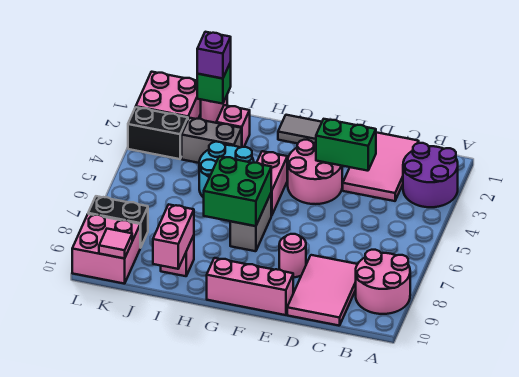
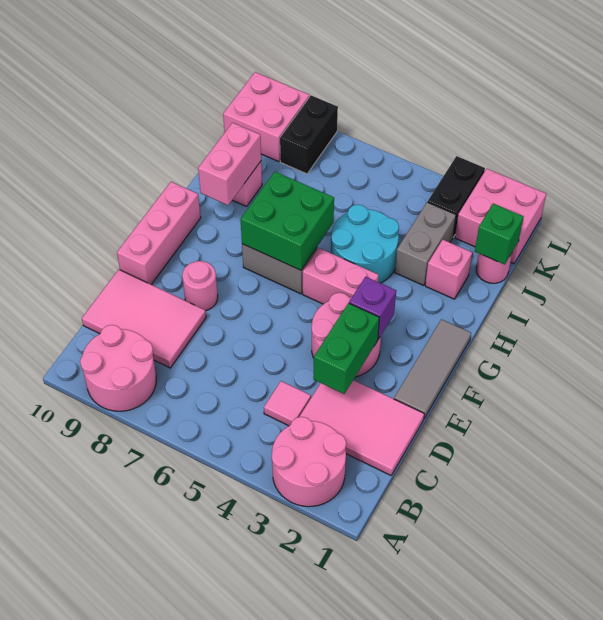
purple round brick A2:B3 level 1 -> pink round brick A2:B3 level 1
pink brick I9:I10 level 2 -> pink brick H9:I9 level 2
purple brick J1 level 3 -> purple brick F3 level 2
pink tile K10 level 2 -> pink tile C4 level 1

